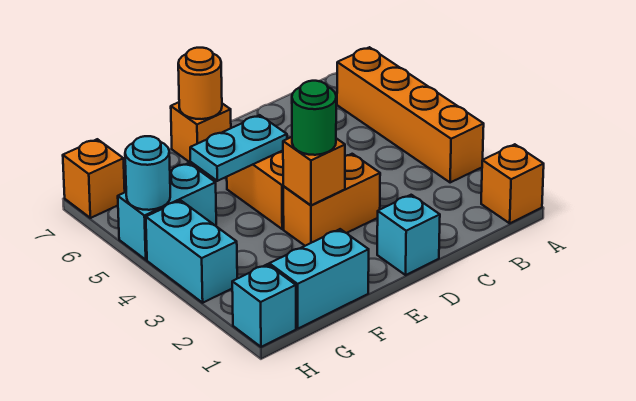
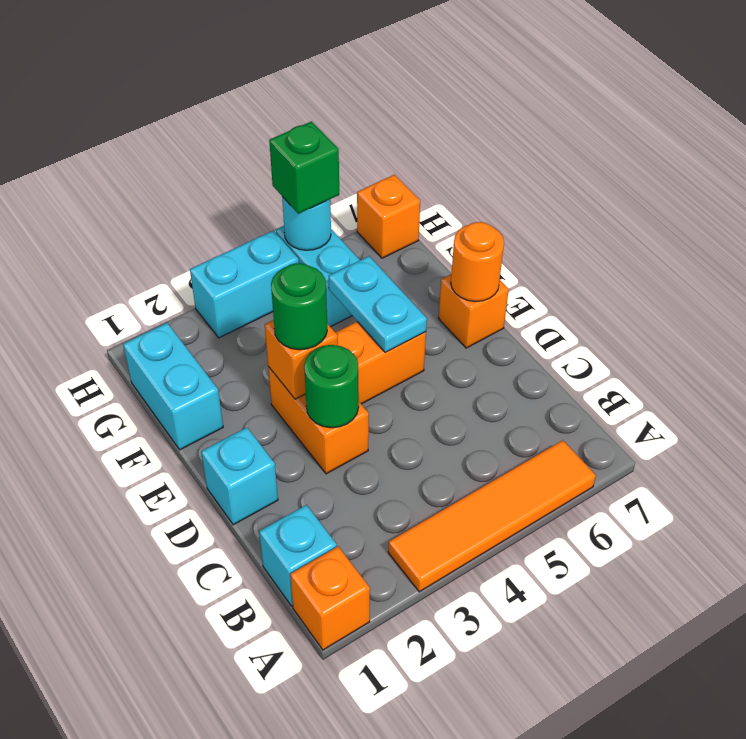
orange brick A3:A6 level 1 -> orange tile A3:A6 level 1
none -> green round brick D3 level 2
cyan brick H1 level 1 -> cyan brick B1 level 1
none -> green brick H5 level 3

